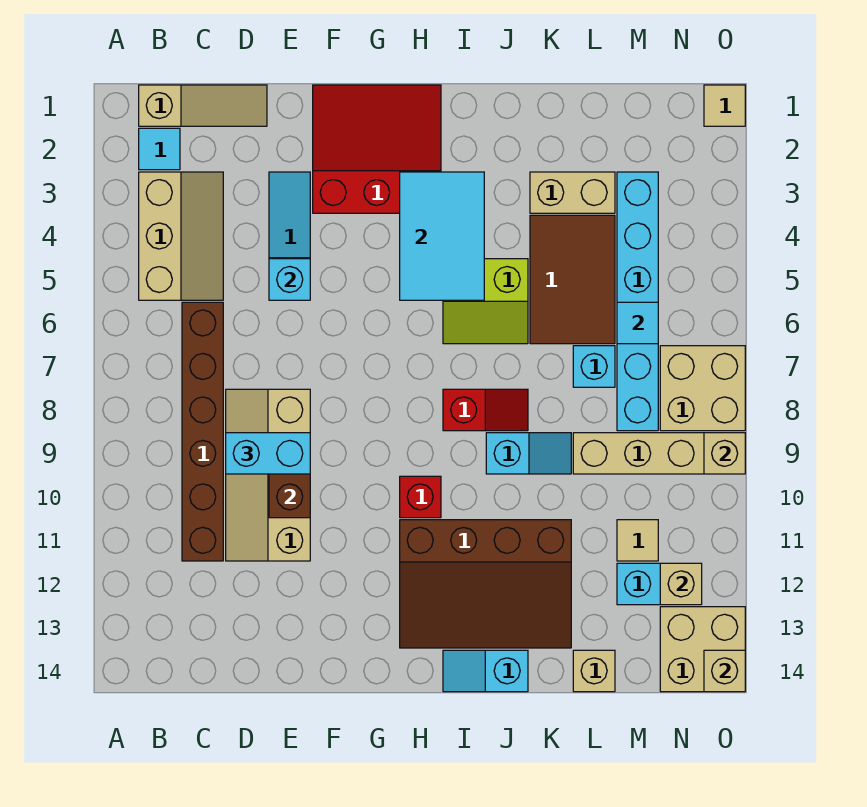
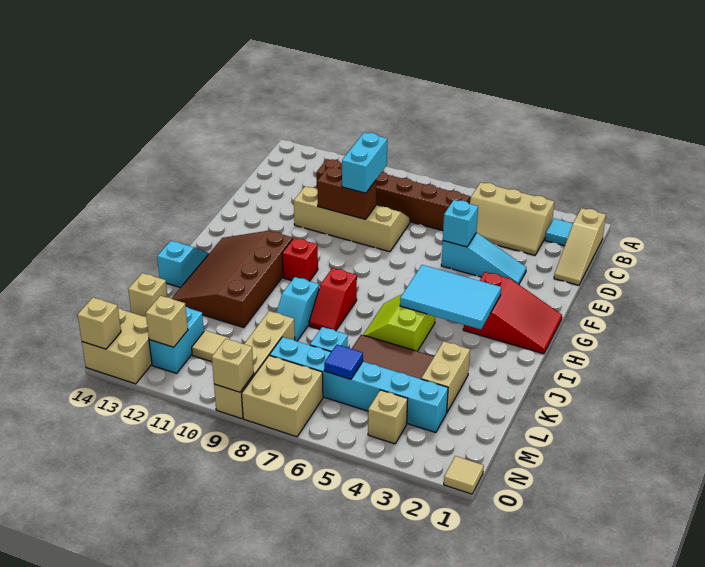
red slope F1:H3 level 1 top 3 -> red slope G1:H3 level 1 top 3
cyan tile M6 level 2 -> blue tile M6 level 2
none -> tan brick N4 level 1

